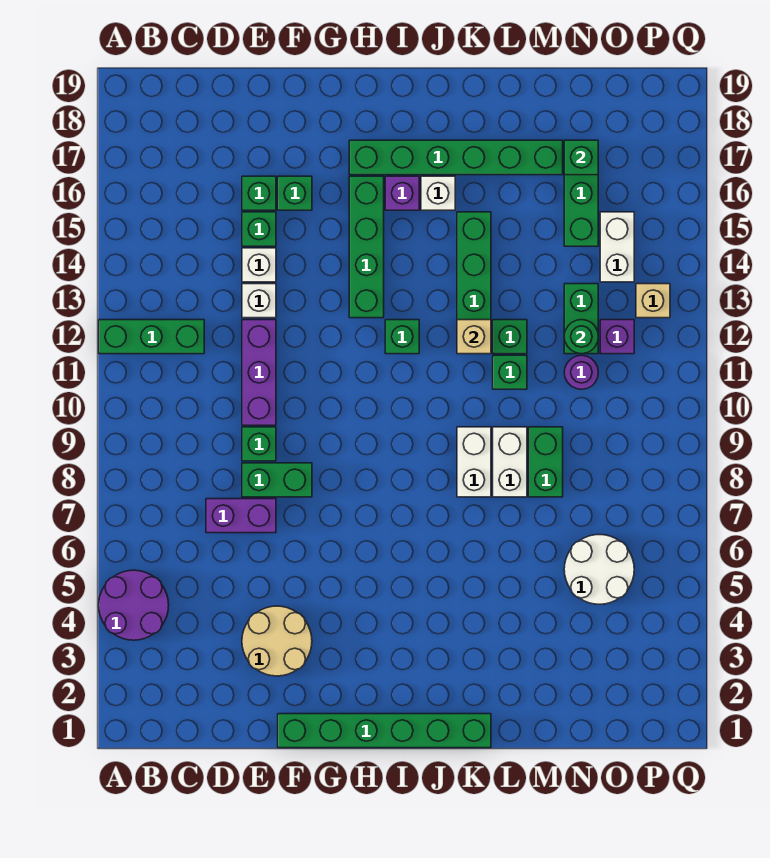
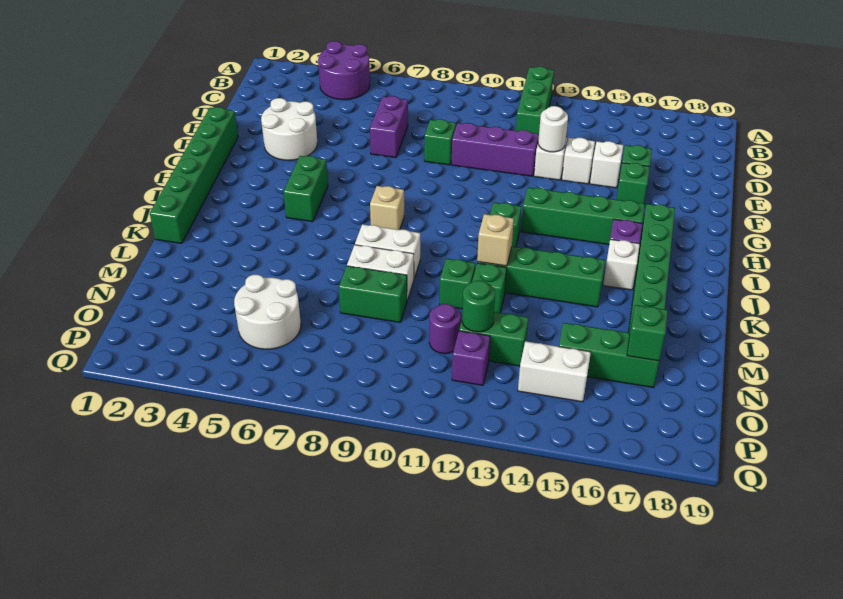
tan round brick E3:F4 level 1 -> white round brick E3:F4 level 1
green brick E8:F8 level 1 -> green brick H5:I5 level 1
none -> white round brick E13 level 2
green brick E15 level 1 -> white brick E15 level 1
tan brick P13 level 1 -> tan brick I8 level 1

